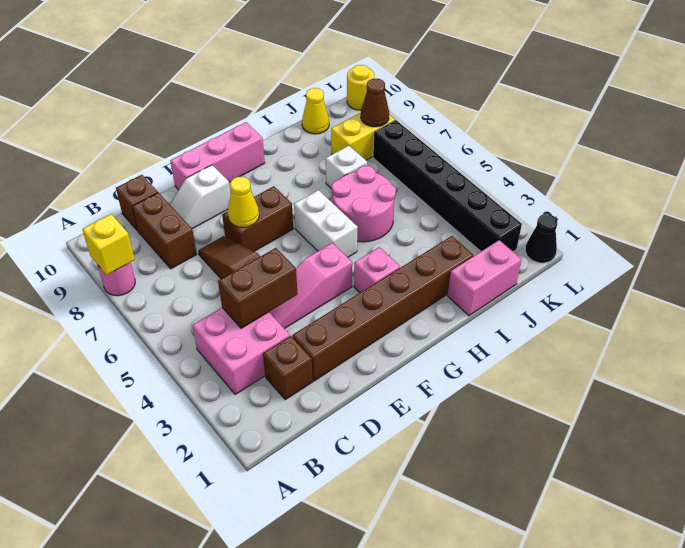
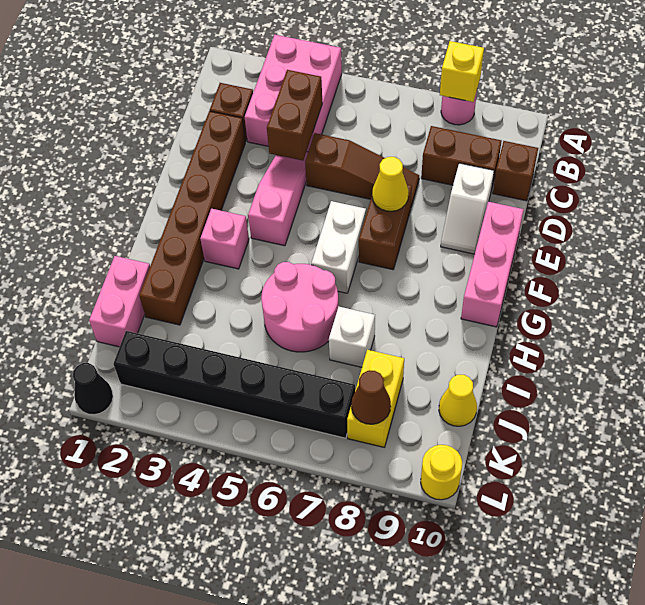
pink brick B3:C4 level 1 -> pink brick A3:C4 level 1
white slope D9:E9 level 1 top E -> white slope D9:E9 level 1 top D
white brick G5:G6 level 1 -> white brick F6:G6 level 1

